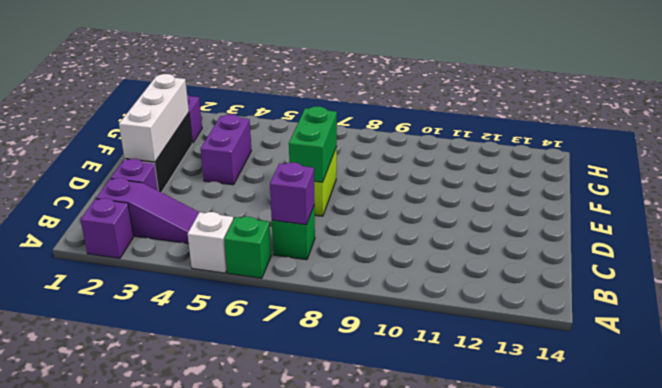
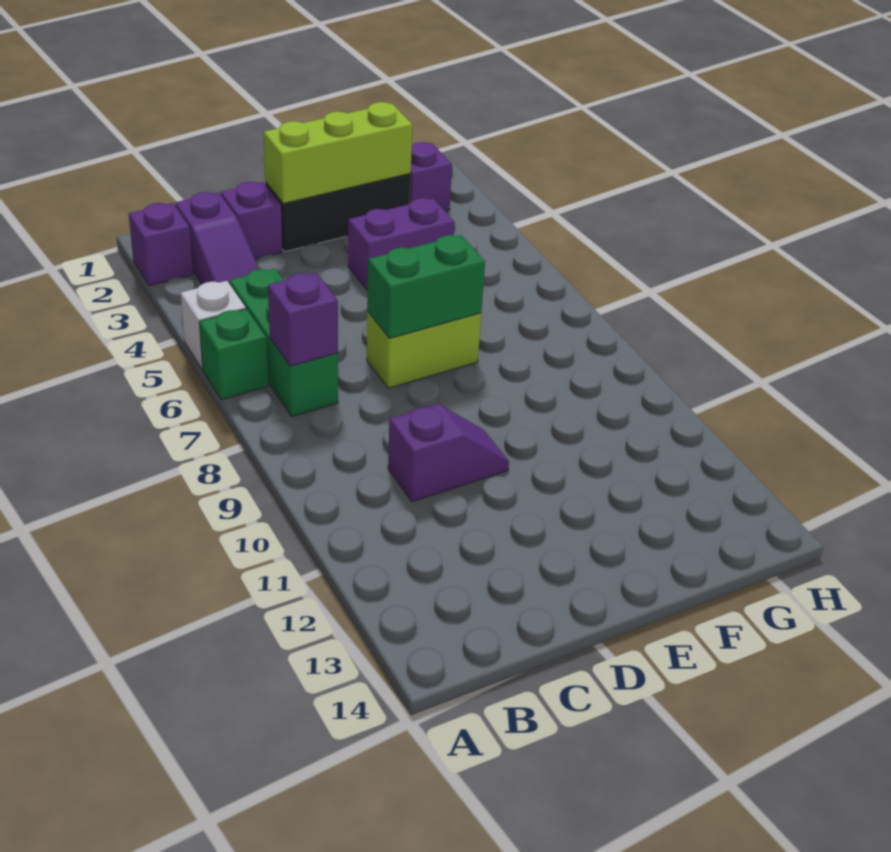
green brick B7 level 1 -> green brick B5:B7 level 1
none -> purple slope C10:D10 level 1 top C
white brick D2:F2 level 2 -> lime brick D2:F2 level 2

